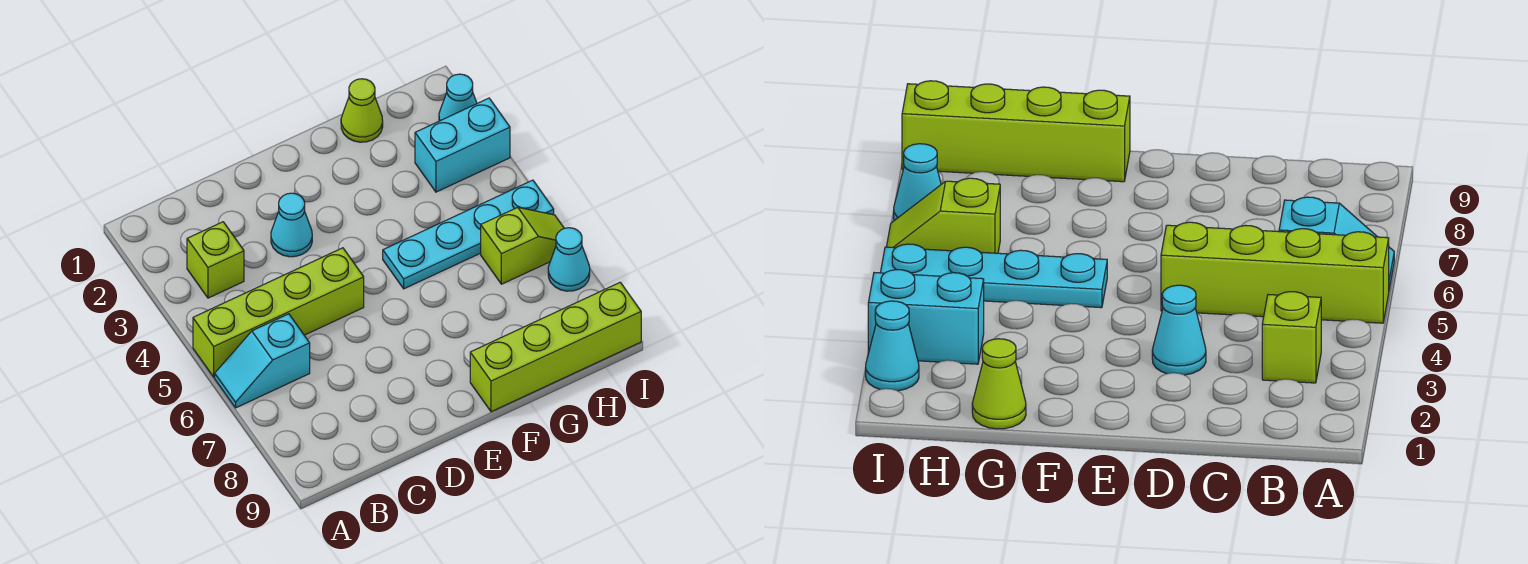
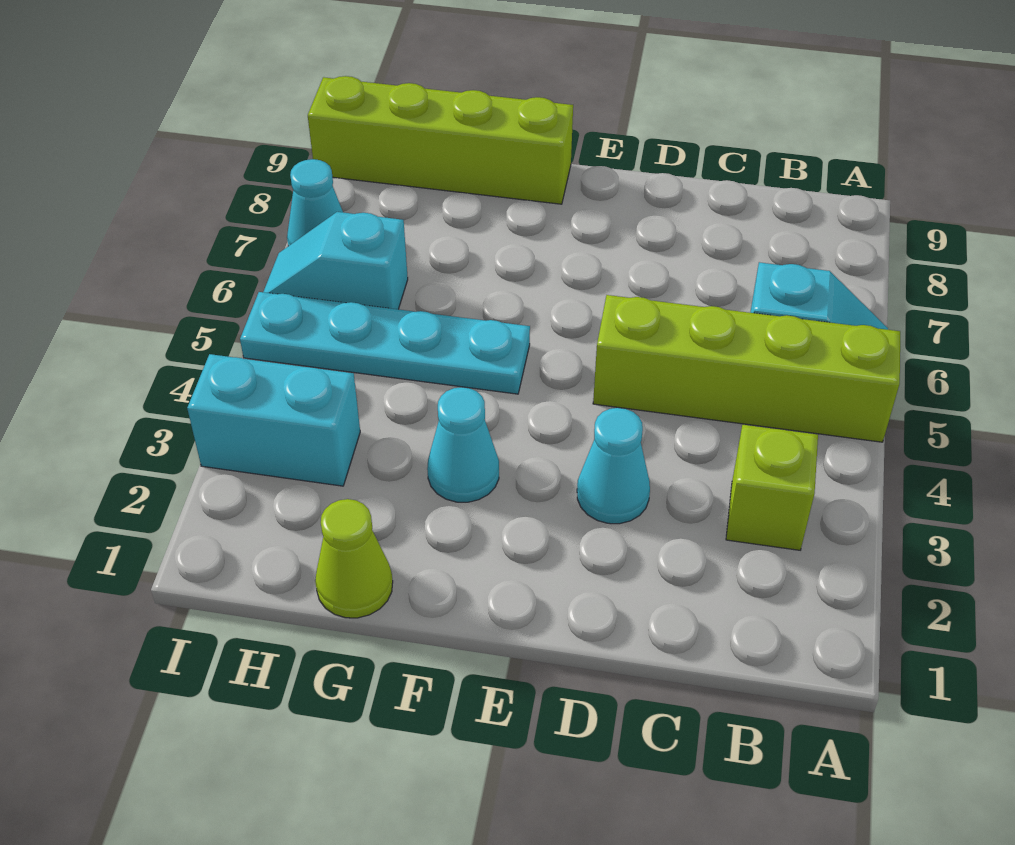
lime slope H6:I6 level 1 top H -> cyan slope H6:I6 level 1 top H
cyan cone I2 level 1 -> cyan cone F3 level 1

